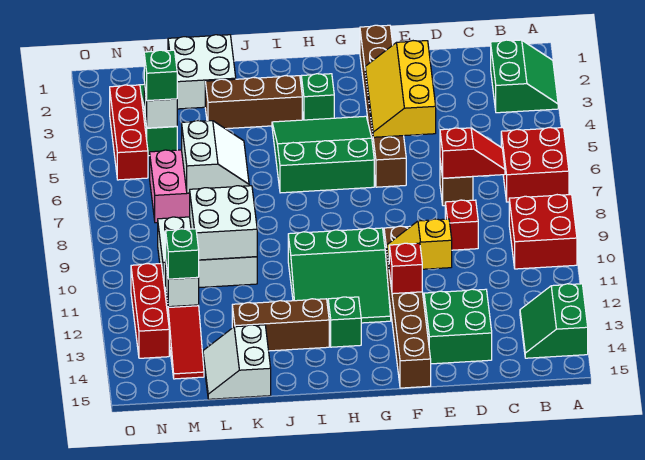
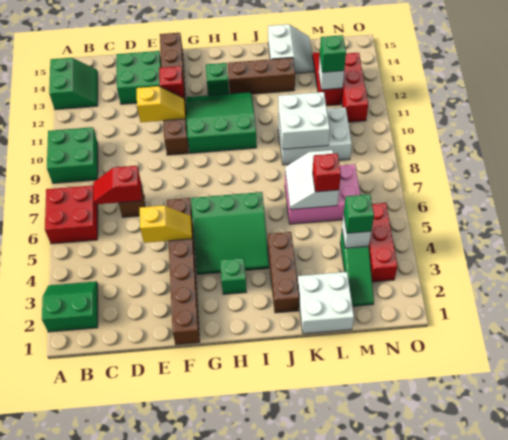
green slope A2:B3 level 1 top B -> green slope A2:B3 level 1 top 2
red brick A9:B10 level 1 -> green brick A9:B10 level 1
red brick D9 level 1 -> red brick L6 level 3
yellow slope E3:F5 level 2 top E -> yellow slope E5:F5 level 2 top E
brown brick I3:K3 level 1 -> brown brick J2:J4 level 1

